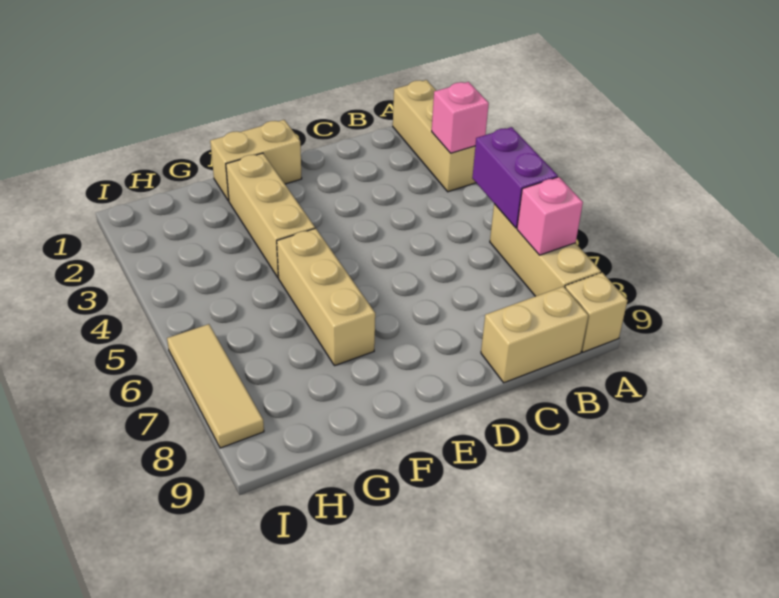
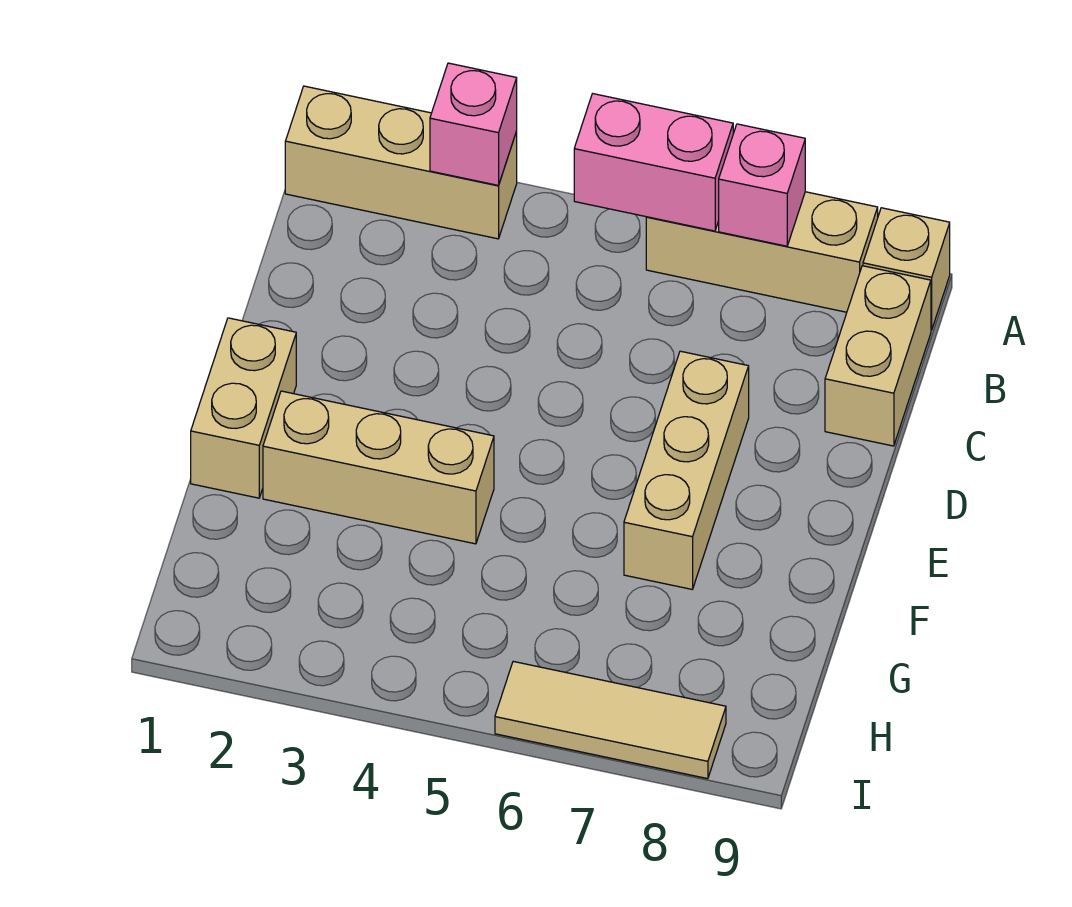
purple brick A5:A6 level 2 -> pink brick A5:A6 level 2
tan brick F5:F7 level 1 -> tan brick D7:F7 level 1

